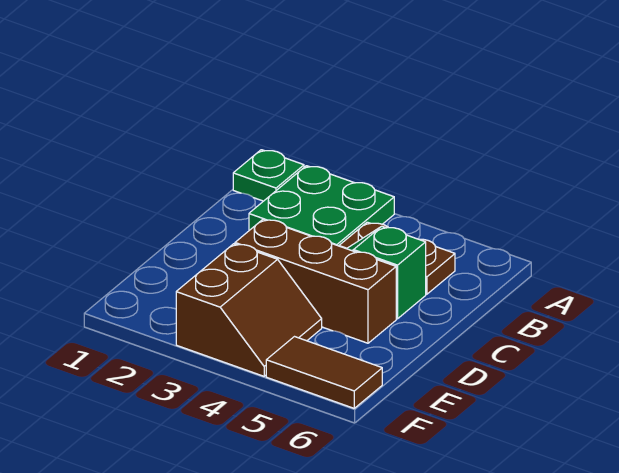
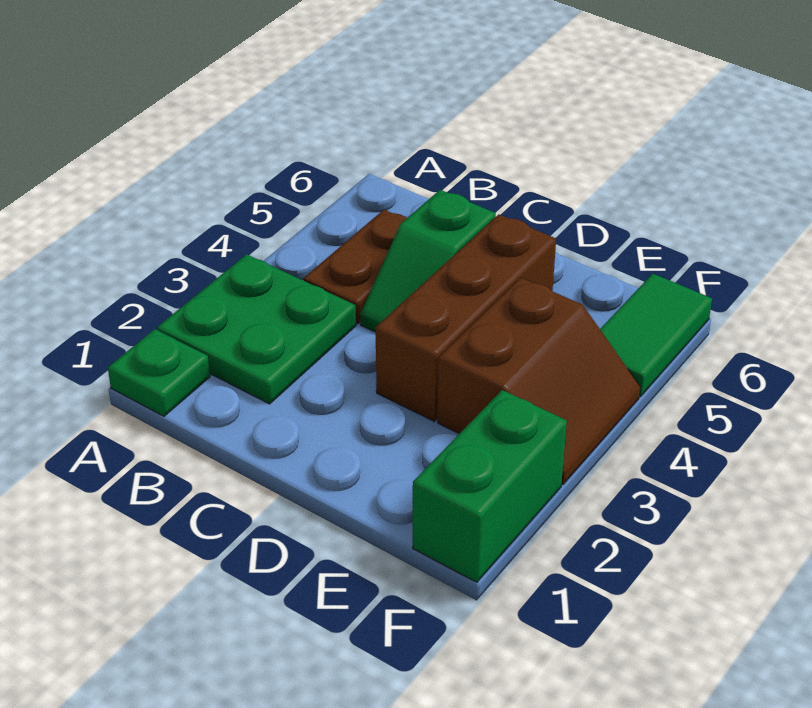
brown slope E3:F4 level 1 top 3 -> brown slope E3:F4 level 1 top E
none -> green brick F1:F2 level 1
brown tile F5:F6 level 1 -> green tile F5:F6 level 1

